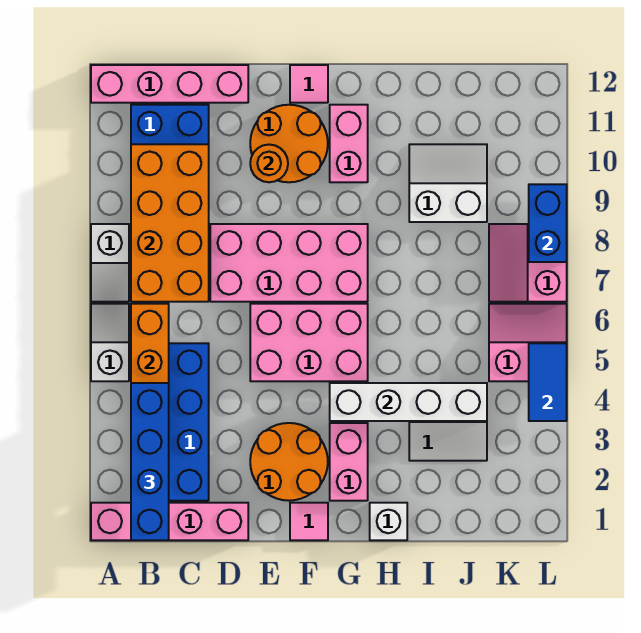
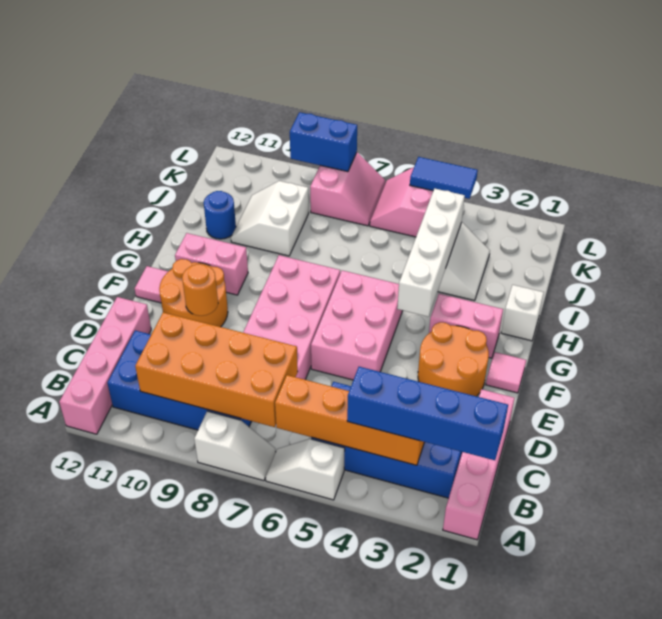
none -> blue round brick I11 level 1
pink slope K7:L8 level 1 top L -> pink slope K7:L8 level 1 top 8

